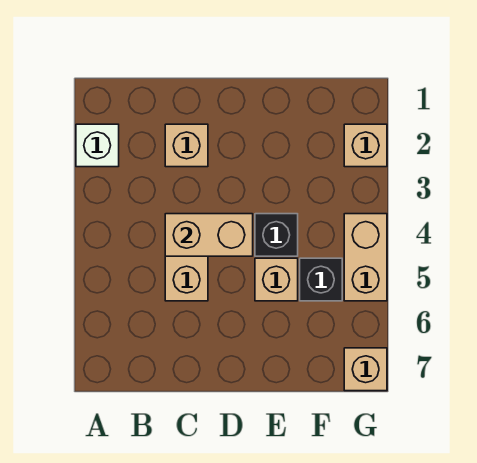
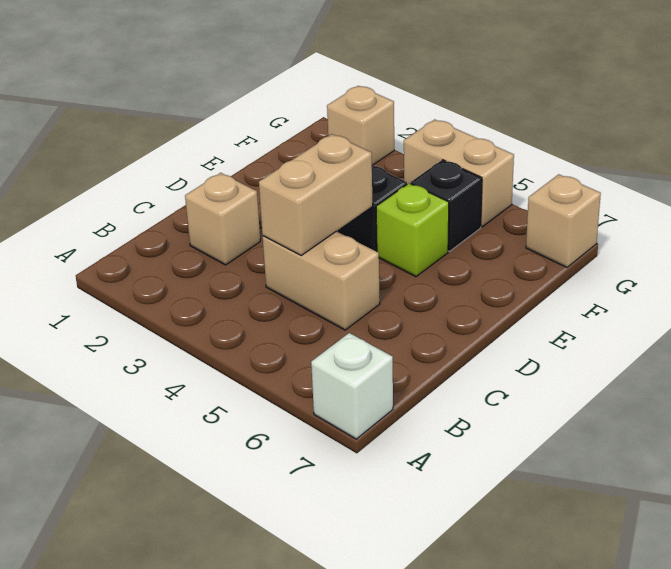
white brick A2 level 1 -> white brick A7 level 1
tan brick E5 level 1 -> lime brick E5 level 1

